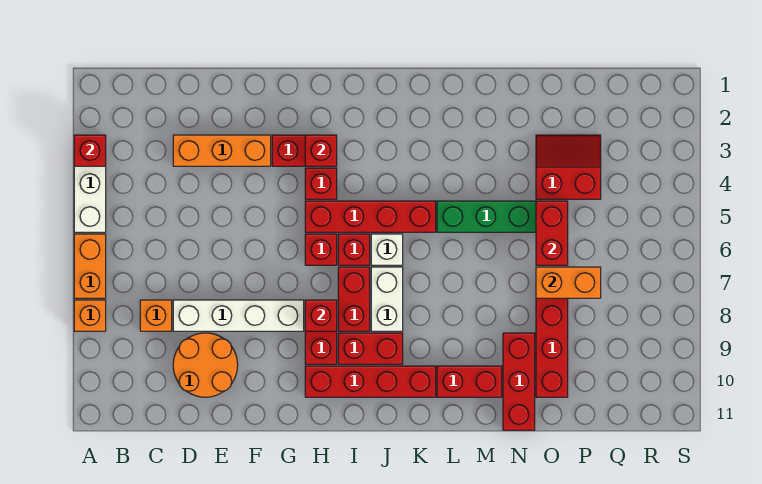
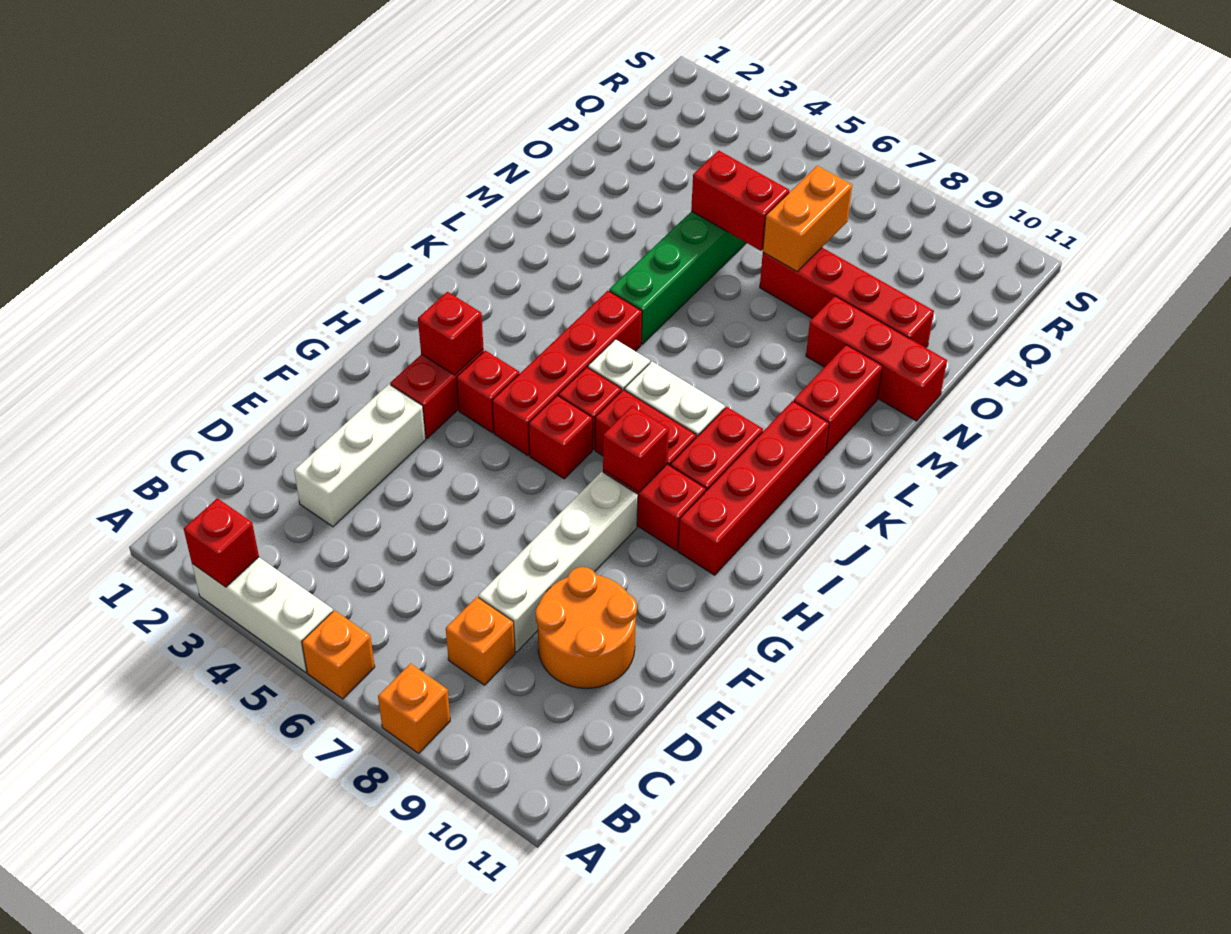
orange brick A6:A7 level 1 -> orange brick A6 level 1
orange brick D3:F3 level 1 -> white brick D3:F3 level 1
red slope O3:P4 level 1 top 4 -> none

